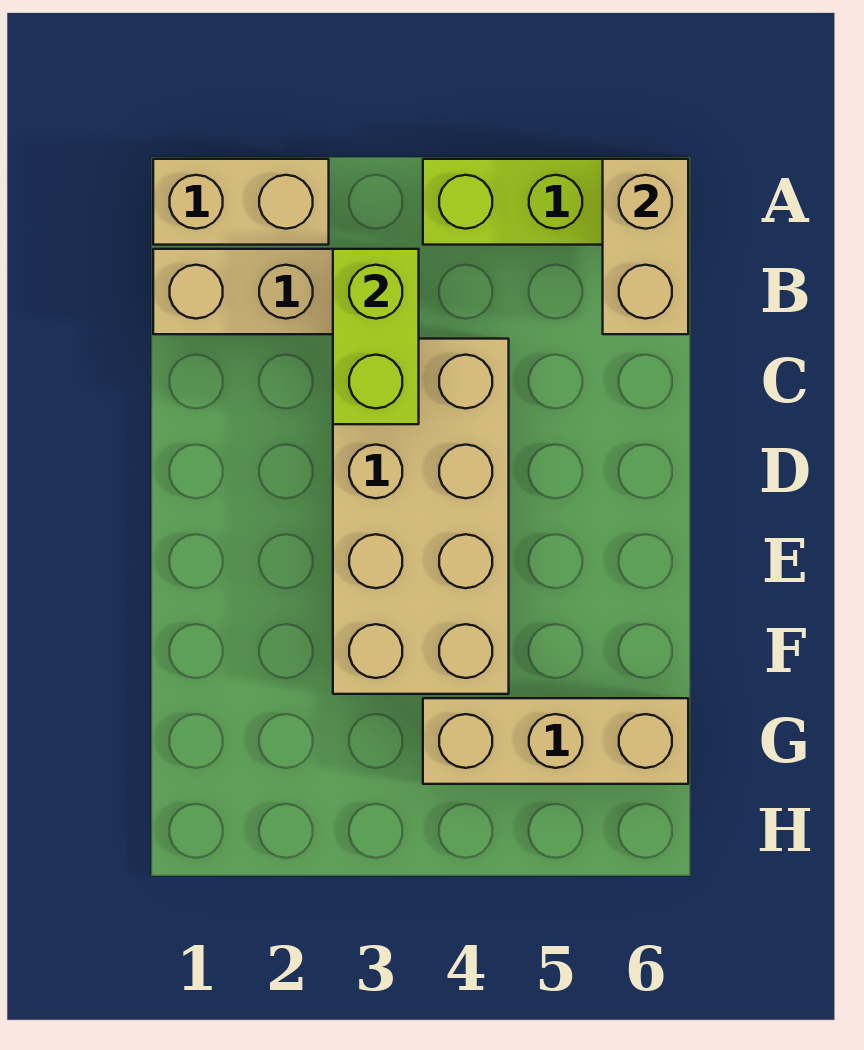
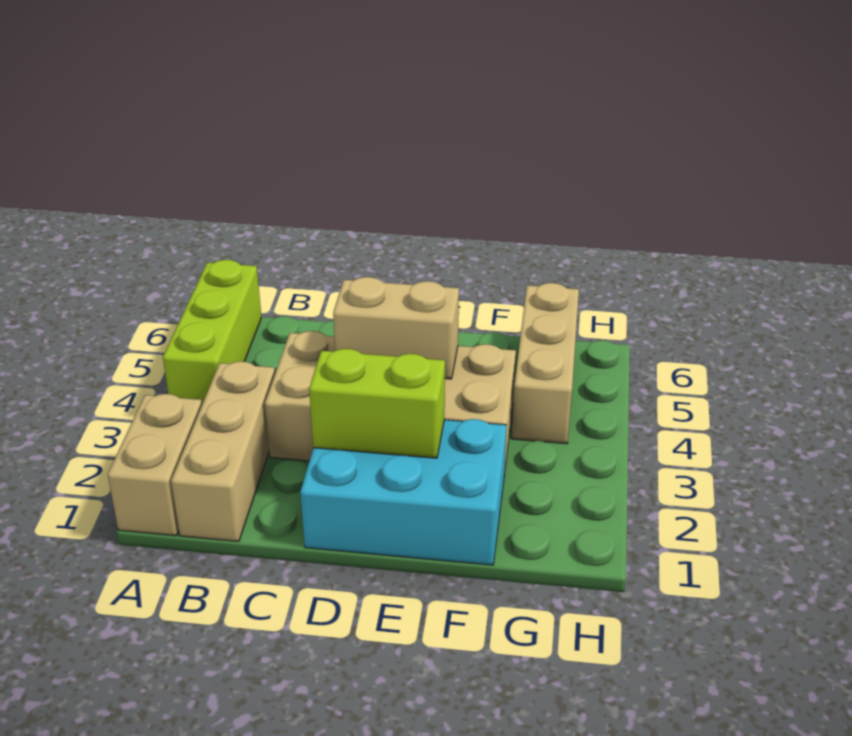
tan brick A6:B6 level 2 -> tan brick D4:E4 level 2
lime brick B3:C3 level 2 -> lime brick D2:E2 level 2
none -> cyan brick D1:F2 level 1

